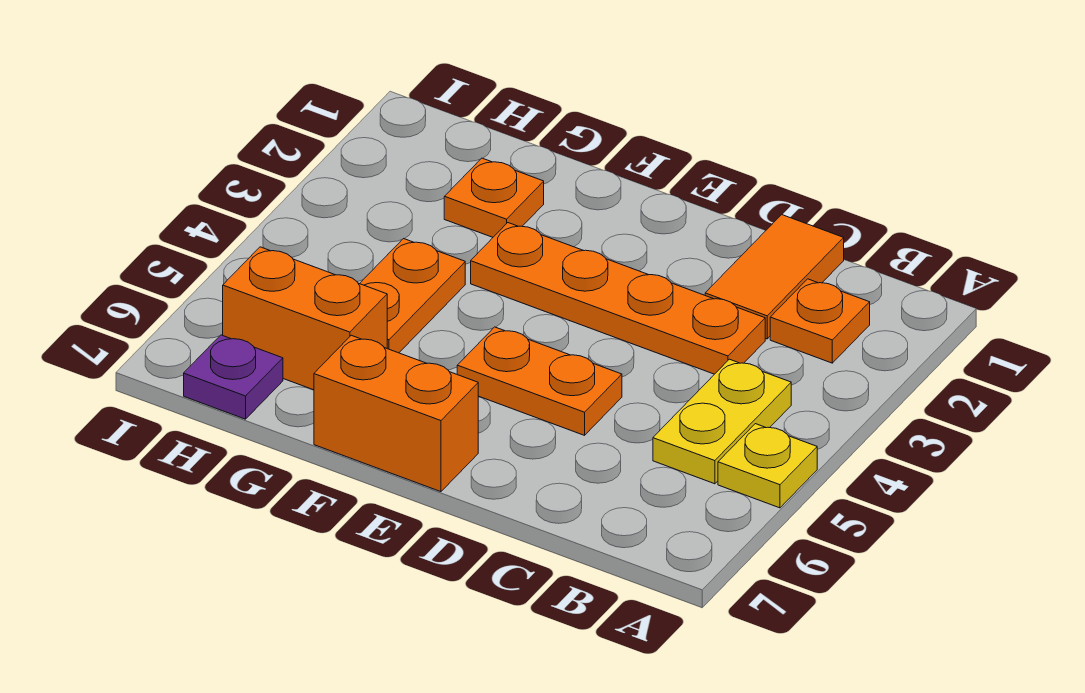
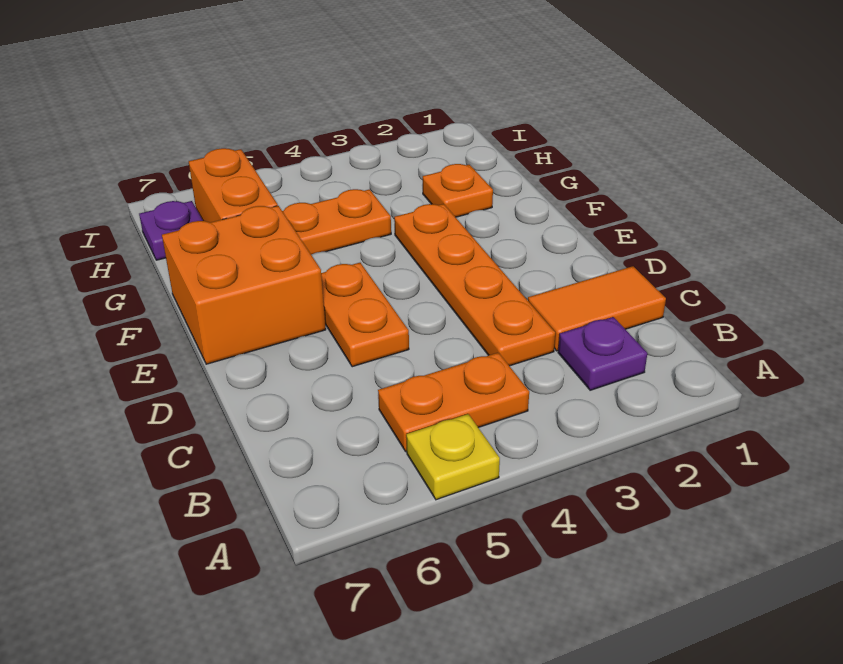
orange plate B2 level 1 -> purple plate B2 level 1
yellow plate B4:B5 level 1 -> orange plate B4:B5 level 1
orange brick E7:F7 level 1 -> orange brick E6:F7 level 1

